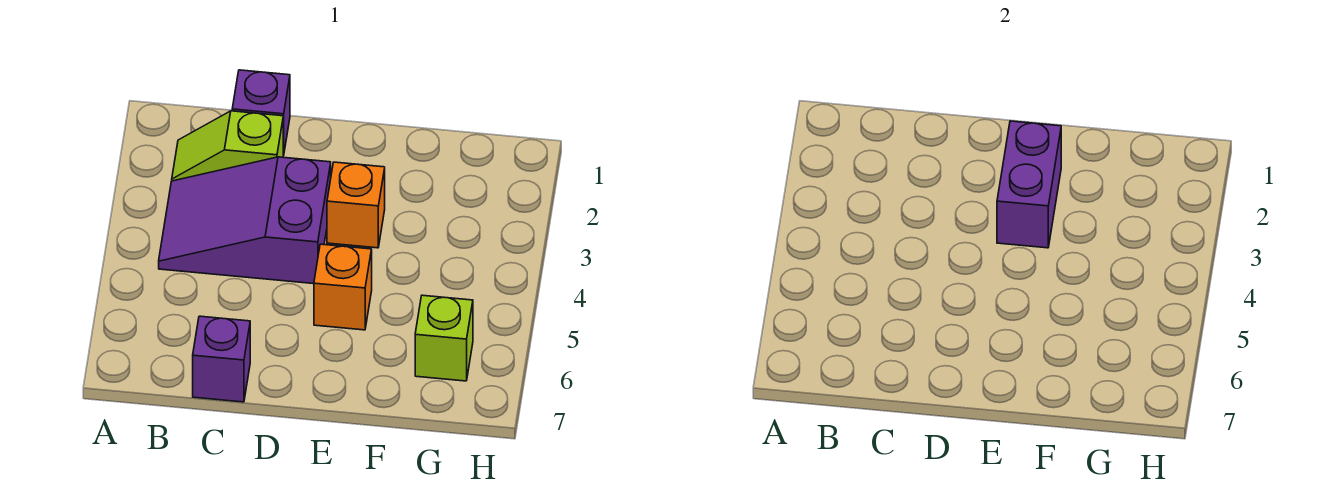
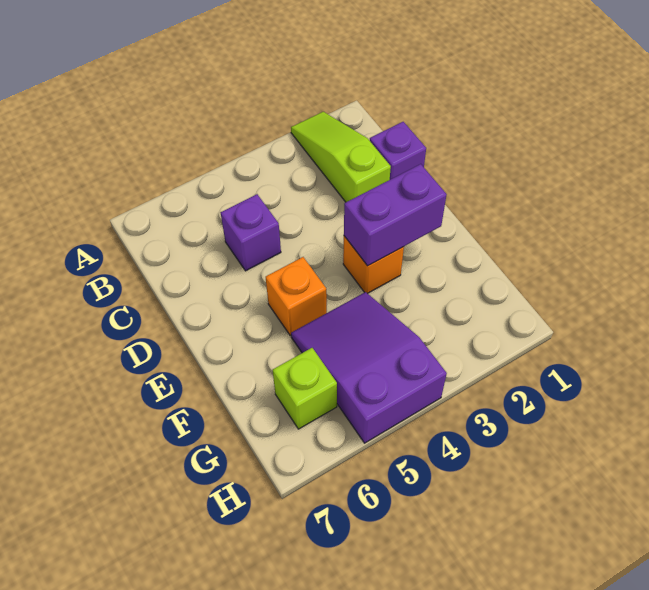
lime slope B2:C2 level 1 top C -> lime slope A2:C2 level 1 top C
purple slope B3:D4 level 1 top D -> purple slope F4:H5 level 1 top H
purple brick C7 level 1 -> purple brick C5 level 1

